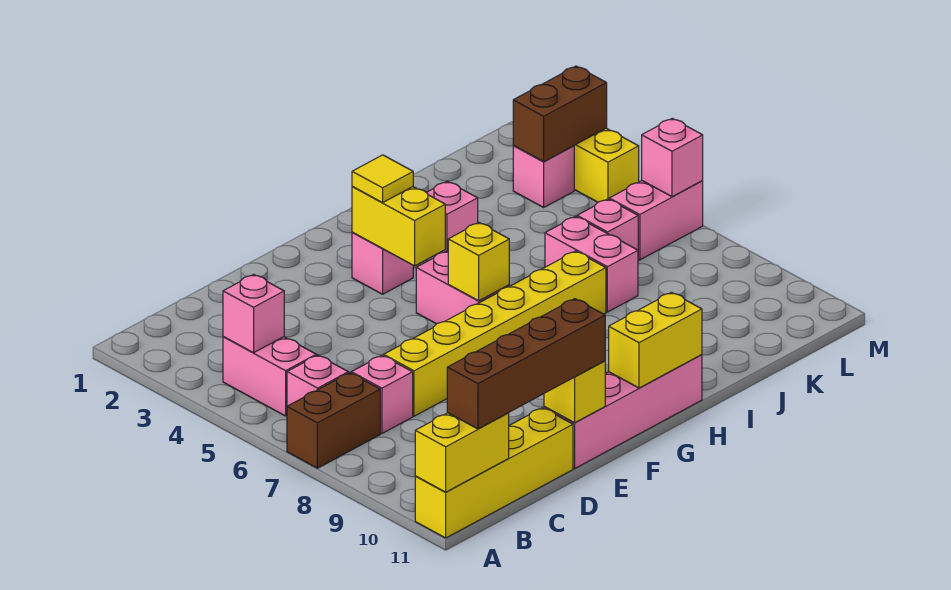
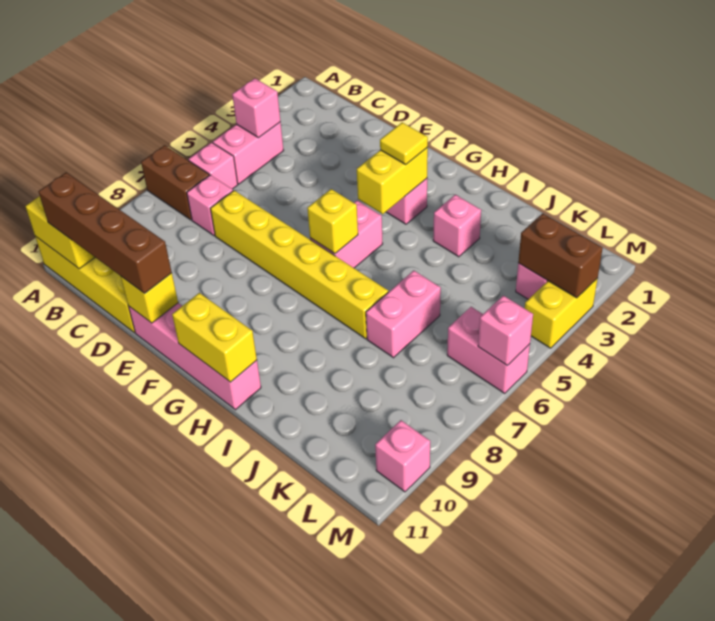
pink brick K6 level 1 -> pink brick M10 level 1

